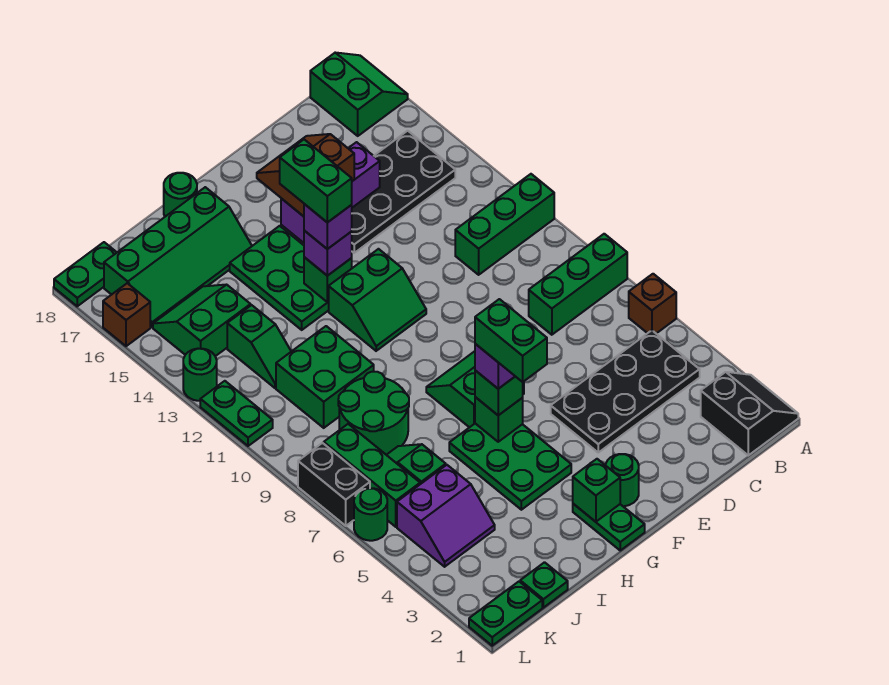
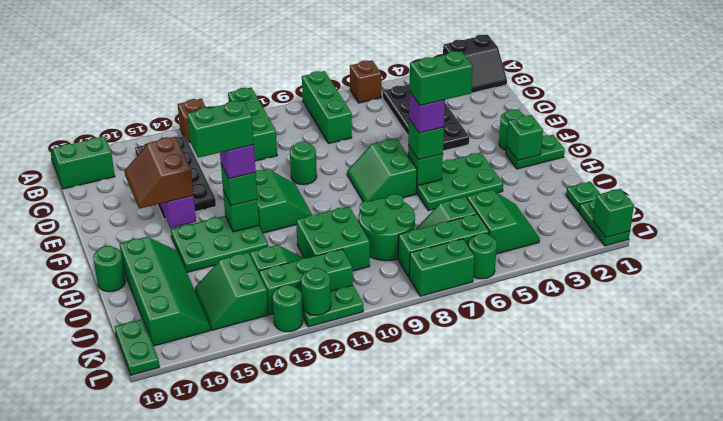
black slope A1:B2 level 1 top B -> black slope A1:B2 level 1 top A
none -> green round brick E10 level 1
purple brick G13 level 3 -> green brick G13 level 3
purple slope J4:K5 level 1 top 5 -> green slope J4:K5 level 1 top 5
none -> green brick K11:K13 level 1
none -> green brick L1 level 2
black brick L7:L8 level 1 -> green brick L7:L8 level 1
none -> green round brick L12 level 2
brown brick L16 level 1 -> brown brick A13 level 1

